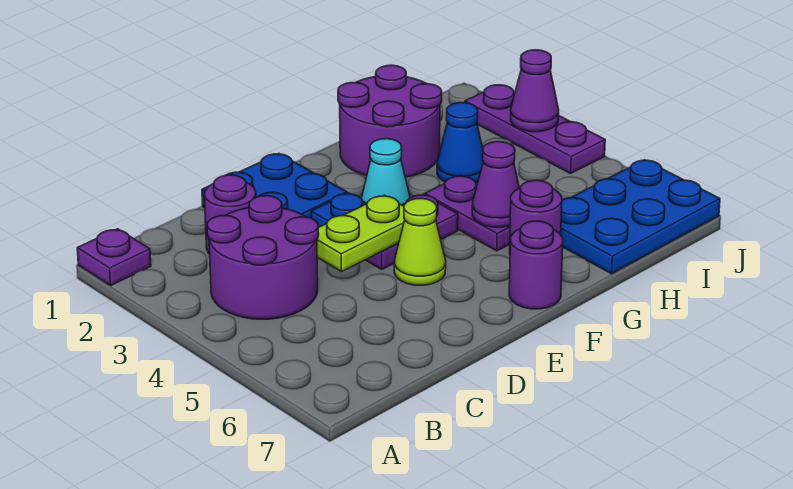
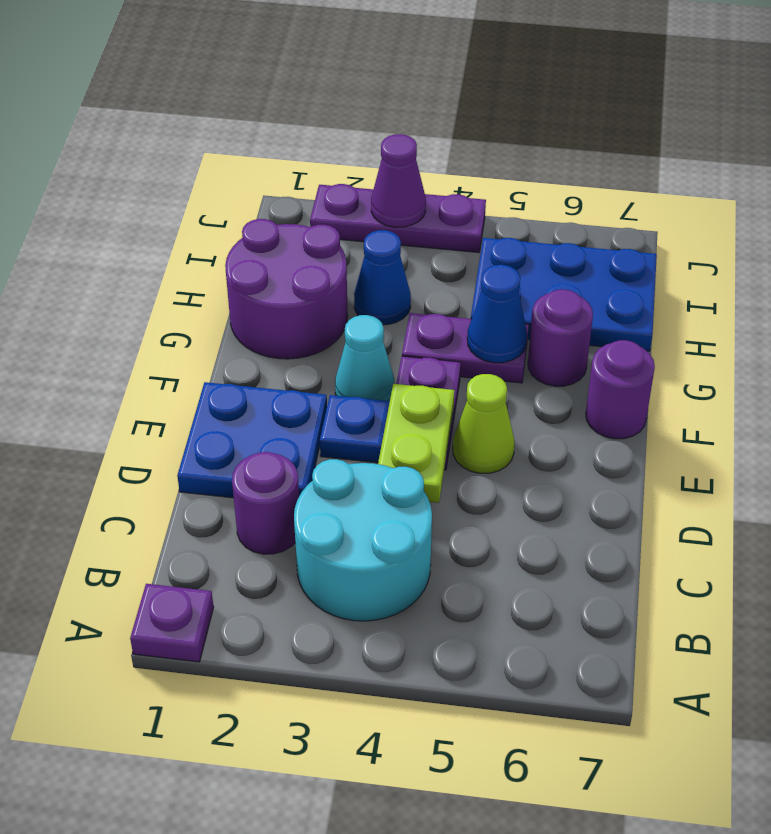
purple round brick B3:C4 level 1 -> cyan round brick B3:C4 level 1
purple cone G5 level 2 -> blue cone G5 level 2
blue plate H6:J7 level 1 -> blue plate H5:I7 level 1

